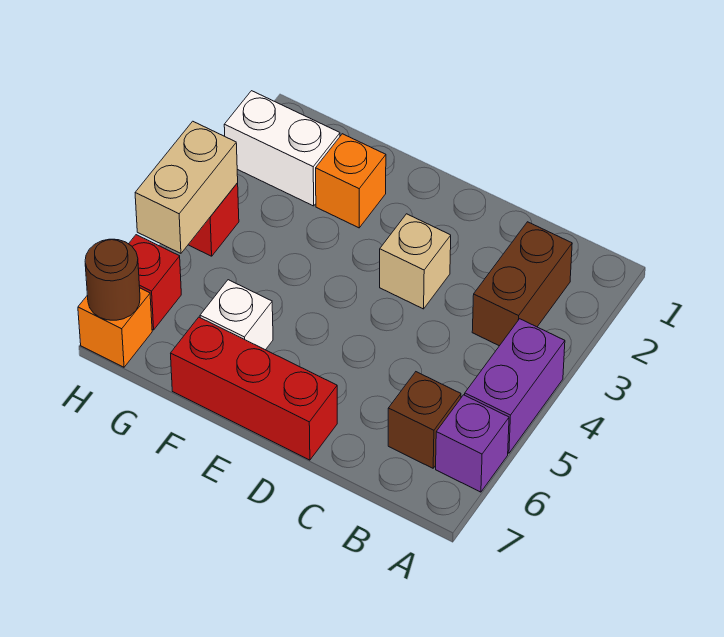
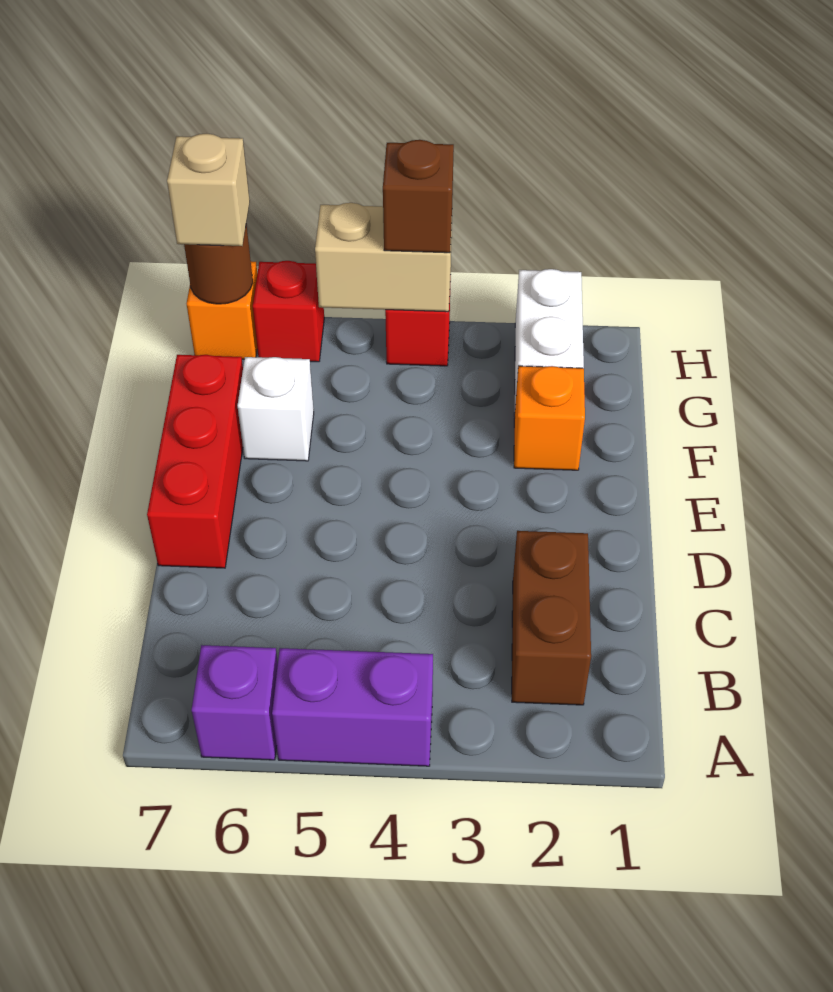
brown brick B2:B3 level 1 -> brown brick B2:C2 level 1
brown brick B6 level 1 -> brown brick H4 level 3
tan brick D3 level 1 -> tan brick H7 level 3

